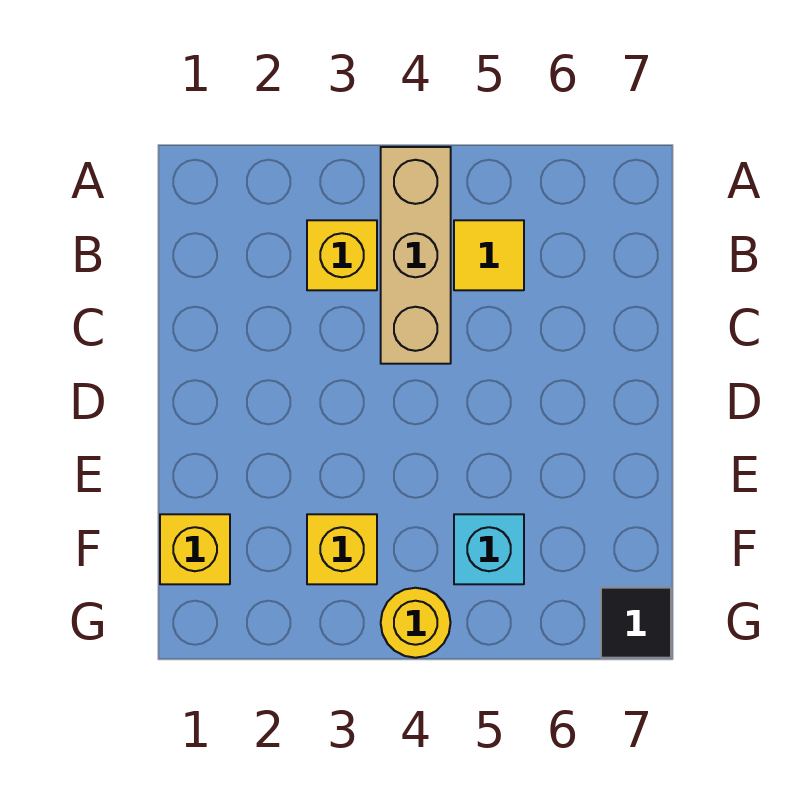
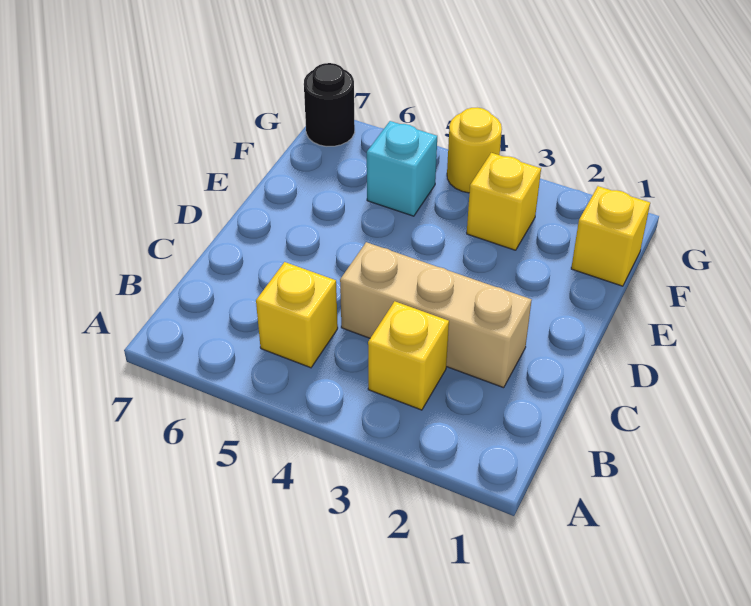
tan brick A4:C4 level 1 -> tan brick C2:C4 level 1
yellow tile B5 level 1 -> yellow brick B5 level 1
black tile G7 level 1 -> black round brick G7 level 1

